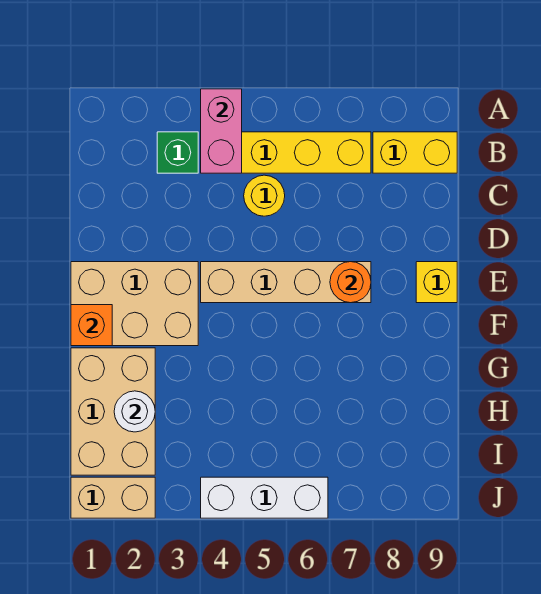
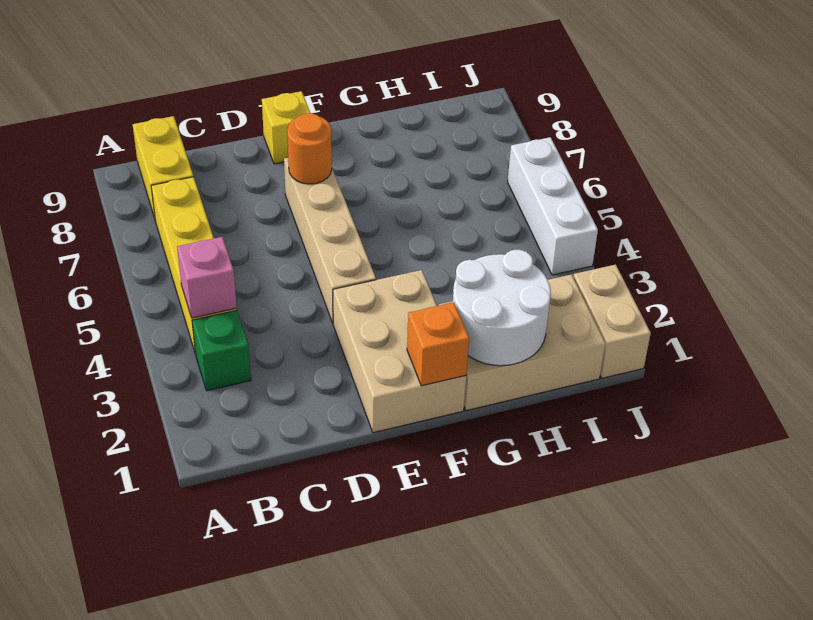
pink brick A4:B4 level 2 -> pink brick B4 level 2
yellow round brick C5 level 1 -> none
white round brick H2 level 2 -> white round brick G1:H2 level 2

